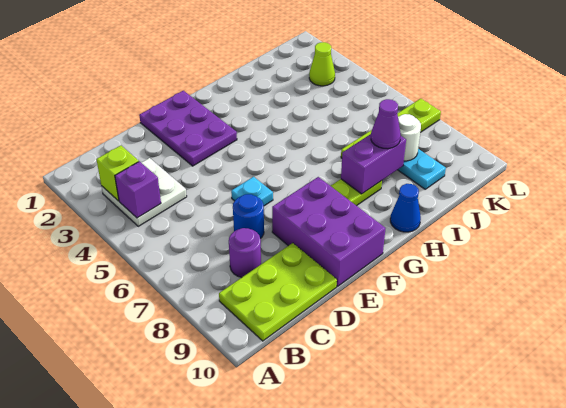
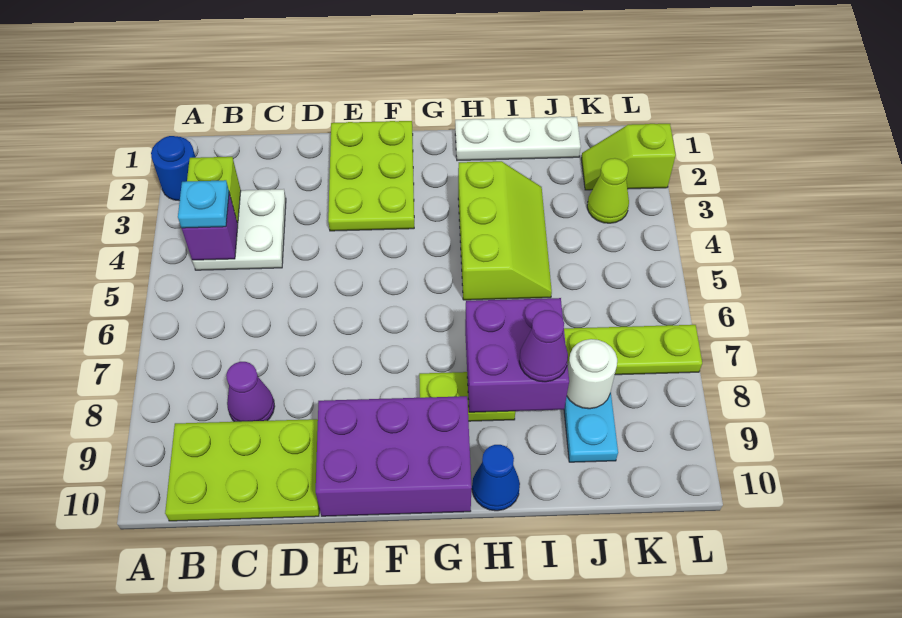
purple round brick C8 level 1 -> purple cone C8 level 1
blue round brick D7 level 1 -> blue round brick A2 level 1
purple plate E1:F3 level 1 -> lime plate E1:F3 level 1
cyan plate E6 level 1 -> cyan plate B4 level 3
purple brick E8:F10 level 1 -> purple brick E9:G10 level 1
none -> white plate H1:J1 level 1
none -> lime slope H3:I5 level 1 top H
purple brick H8:I8 level 2 -> purple brick H7:I8 level 2
none -> lime slope K2:L2 level 1 top L

